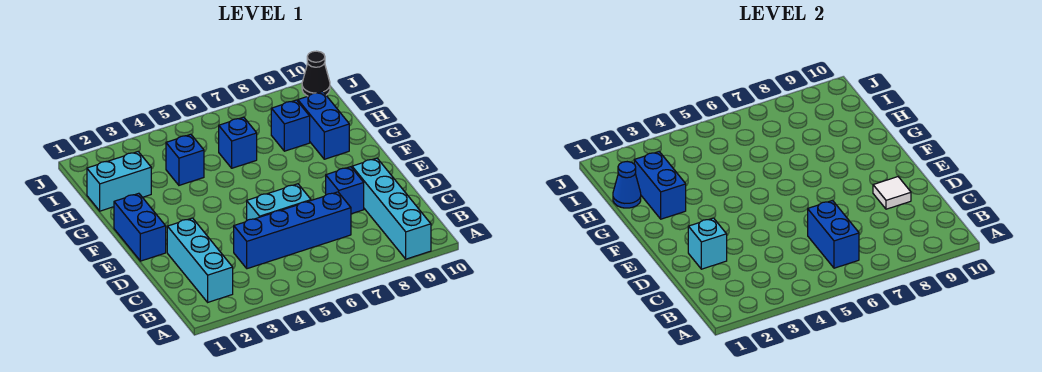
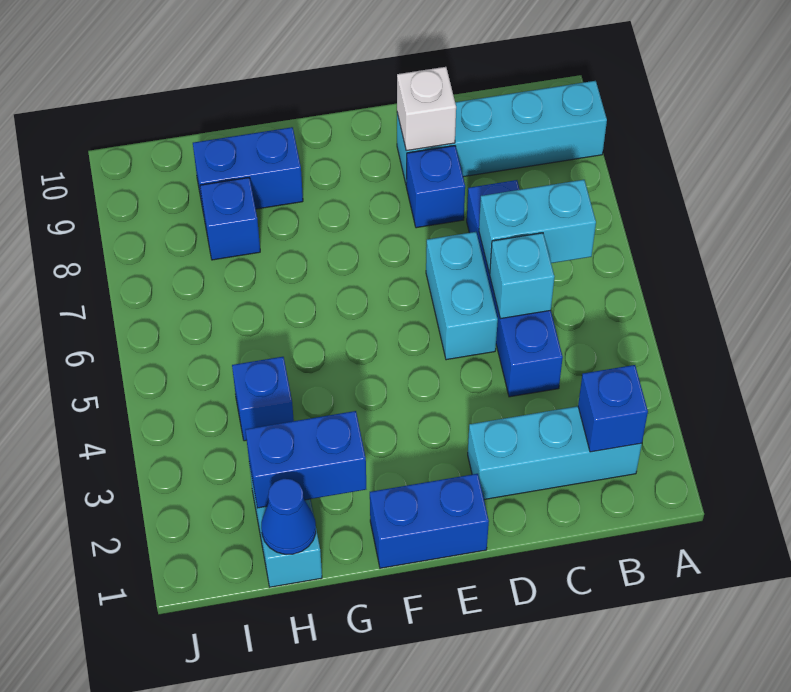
blue brick B6:C6 level 2 -> cyan brick B6:C6 level 2
cyan brick D2 level 2 -> cyan brick C5 level 2
white tile D9 level 2 -> white brick D9 level 2
blue brick H6 level 1 -> blue brick B2 level 2
black cone J10 level 1 -> none

